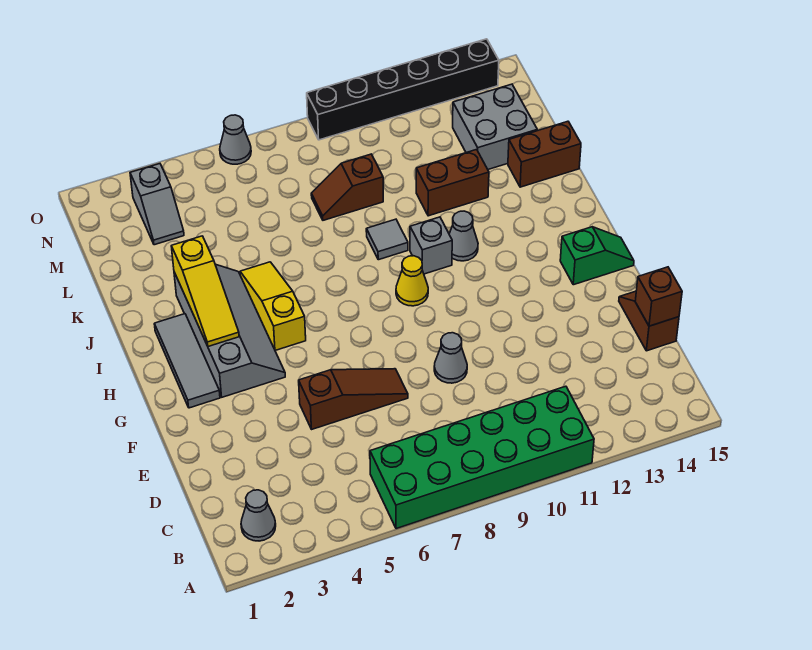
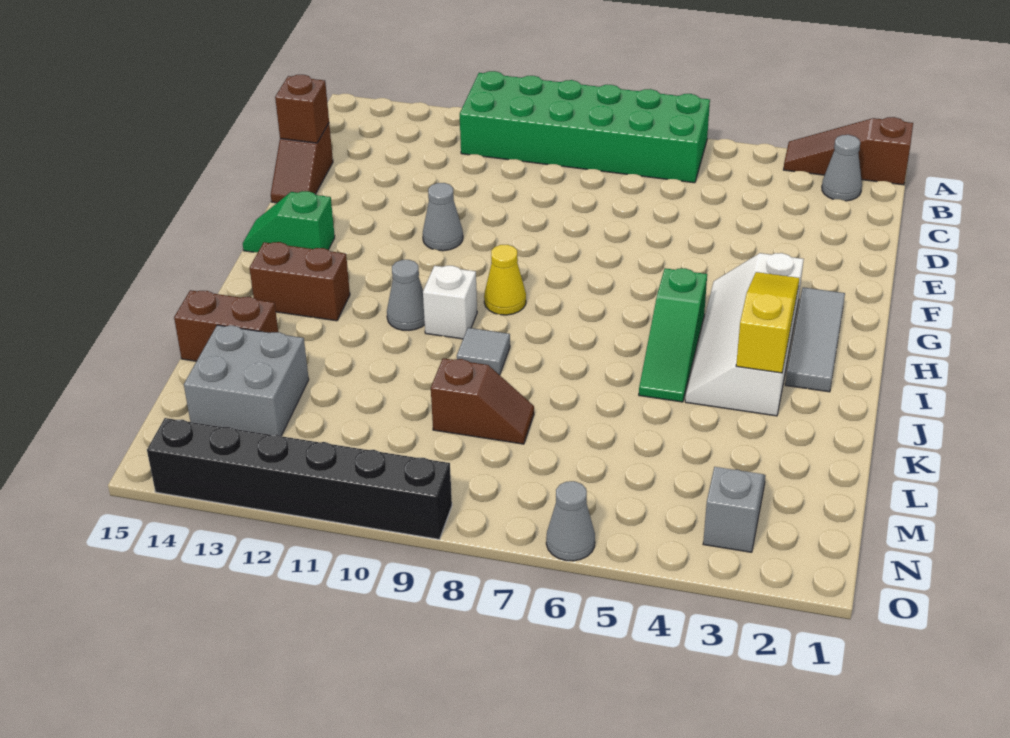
brown slope E5:E7 level 1 top 5 -> brown slope A1:A3 level 1 top 1
grey cone E9 level 1 -> grey cone F11 level 1
grey slope G3:J4 level 1 top 3 -> white slope G3:J4 level 1 top 3
yellow slope H5:J5 level 1 top H -> green slope H5:J5 level 1 top H
grey brick I10 level 1 -> white brick I10 level 1
brown brick K11:K12 level 1 -> brown brick I13:I14 level 1

